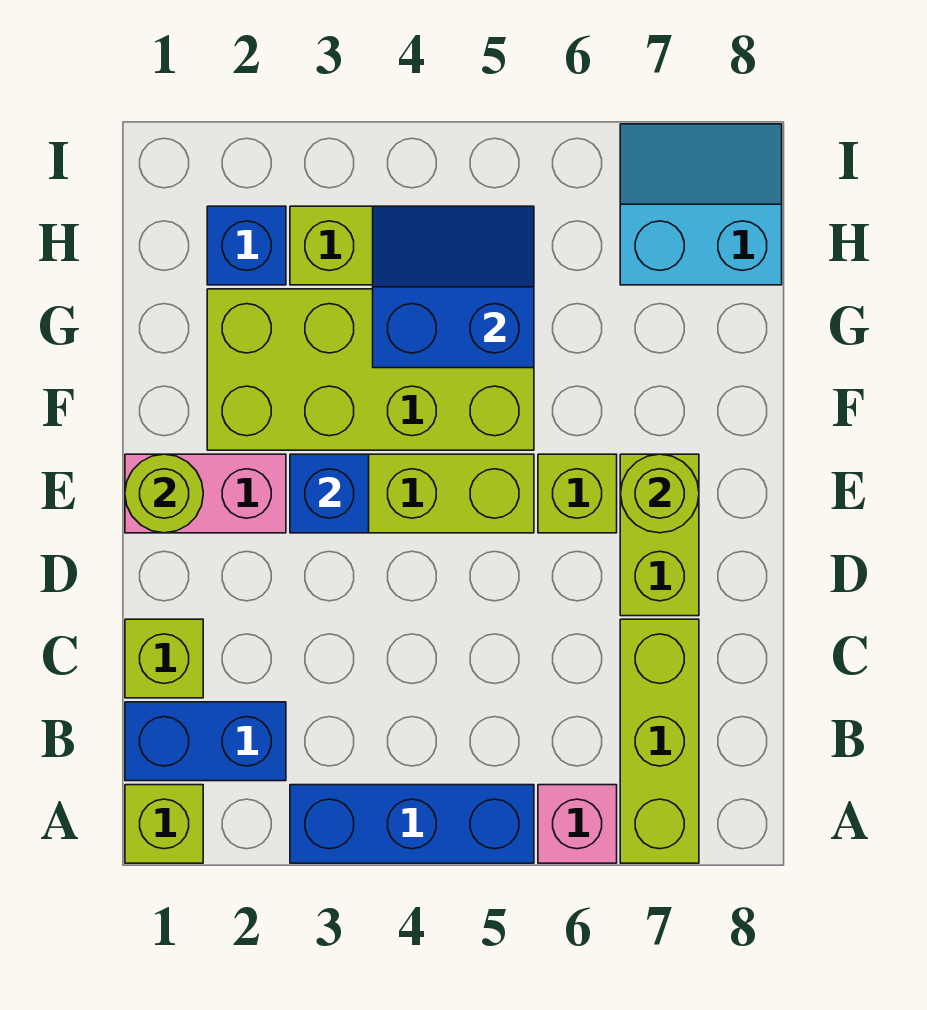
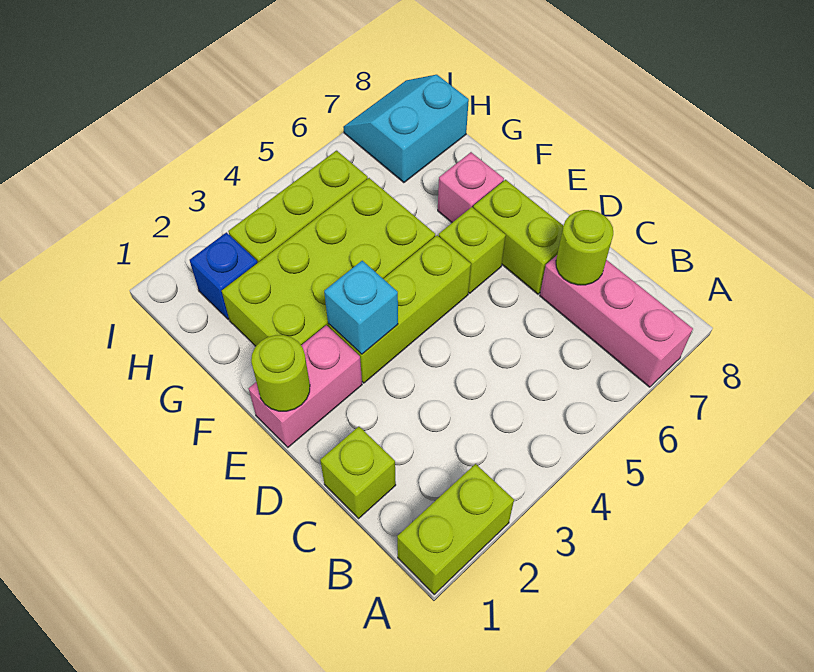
lime brick A1 level 1 -> lime brick A1:A2 level 1
blue brick A3:A5 level 1 -> none
pink brick A6 level 1 -> pink brick F7 level 1
lime brick A7:C7 level 1 -> pink brick A7:C7 level 1
blue brick B1:B2 level 1 -> none
blue brick E3 level 2 -> cyan brick E3 level 2
lime round brick E7 level 2 -> lime round brick C7 level 2
blue slope G4:H5 level 2 top G -> none

